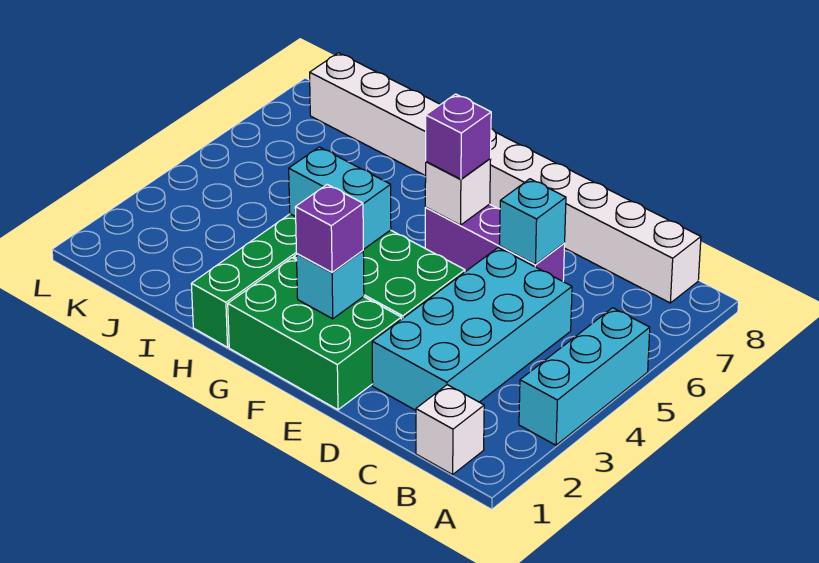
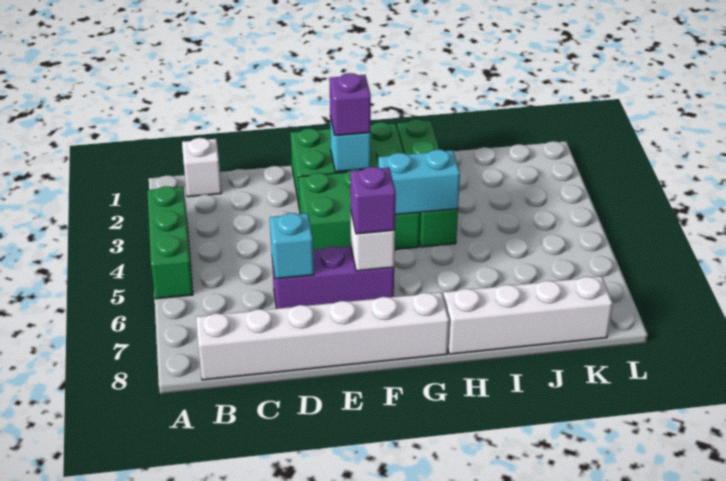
cyan brick A3:A5 level 1 -> green brick A3:A5 level 1
cyan brick C2:D5 level 1 -> none

